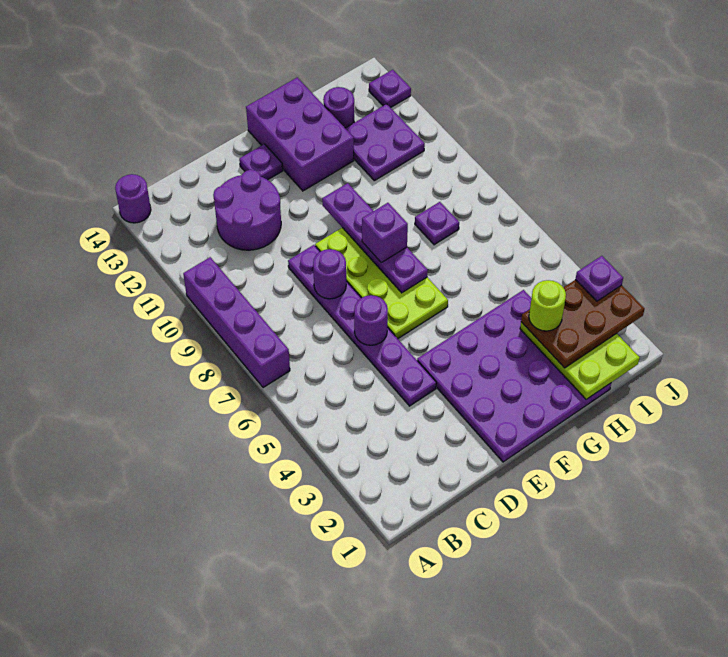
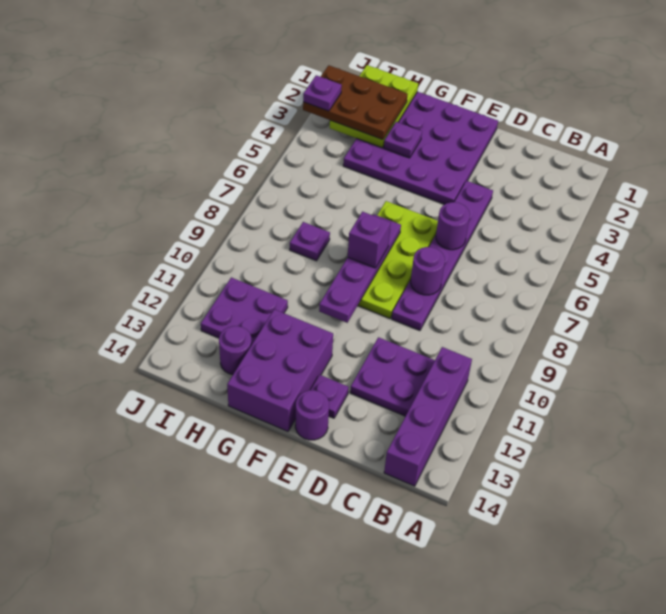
purple brick A7:A10 level 1 -> purple brick B11:B14 level 1
purple round brick A14 level 1 -> purple round brick E14 level 1
purple round brick C11:D12 level 1 -> purple plate C11:D12 level 1
lime round brick H3 level 4 -> none
purple plate J13 level 1 -> purple plate G3 level 2

